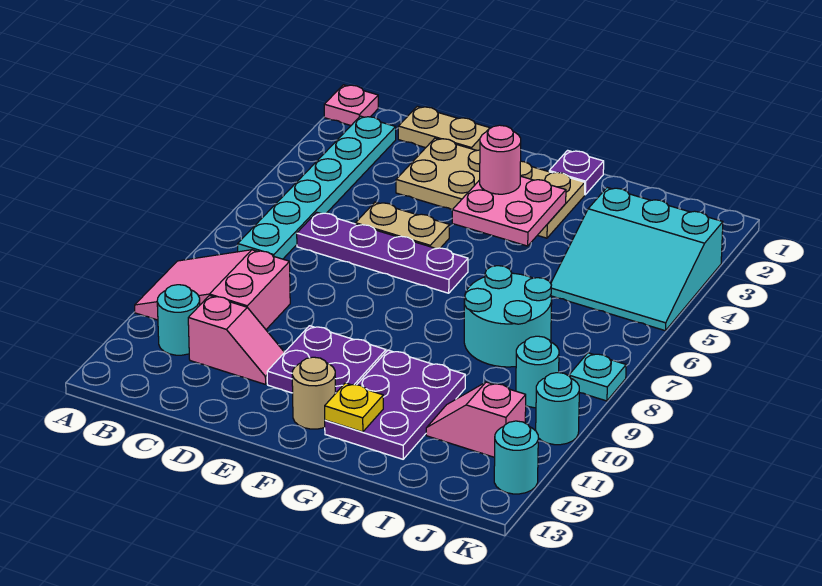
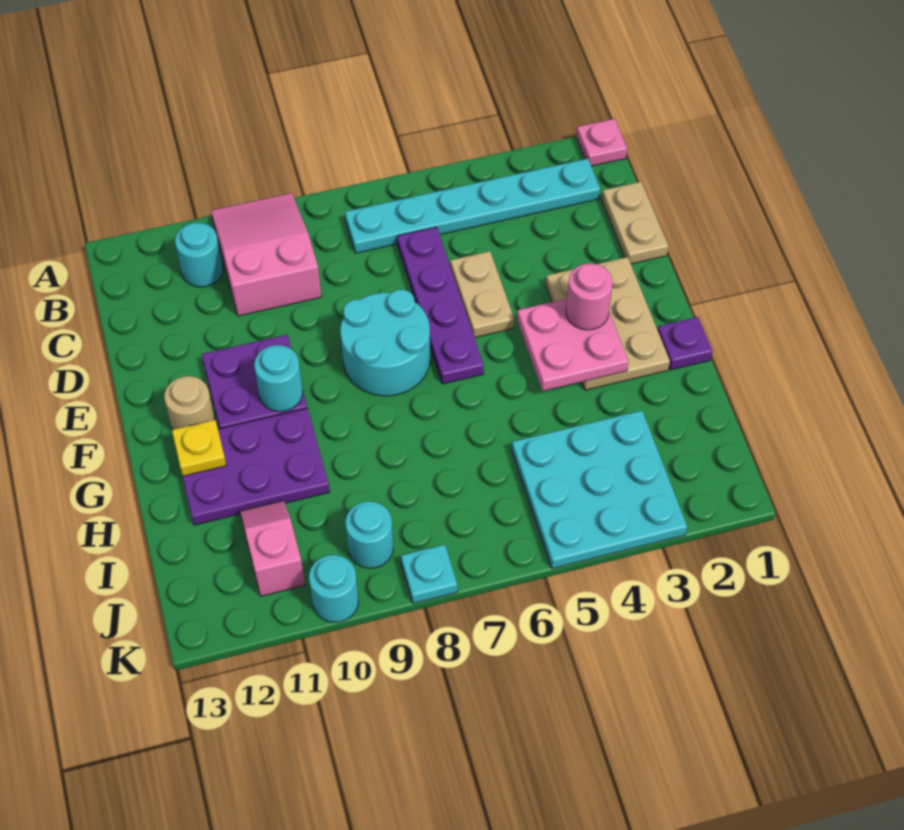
pink slope C11:D11 level 1 top C -> none
tan plate D2:G3 level 1 -> tan plate E2:G3 level 1
cyan round brick H7:I8 level 1 -> cyan round brick E7:F8 level 1
cyan slope I3:K5 level 1 top 3 -> cyan plate I3:K5 level 1
cyan round brick K12 level 1 -> cyan round brick F10 level 2

